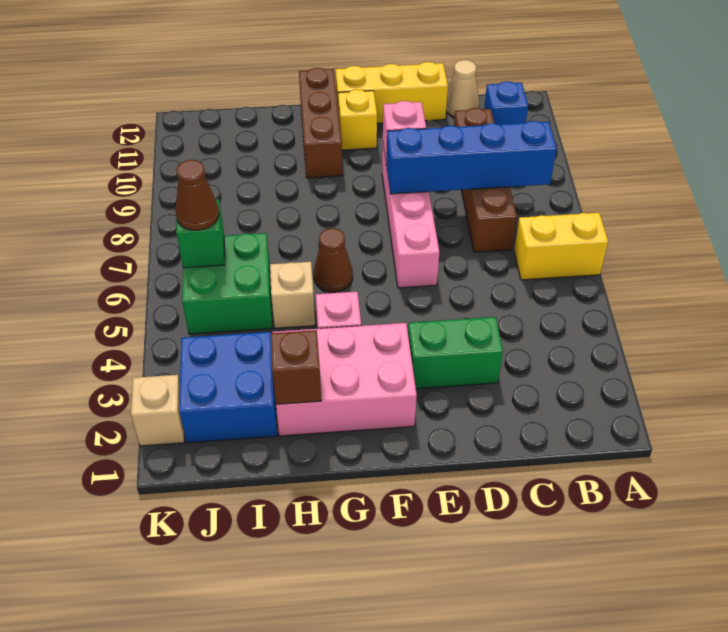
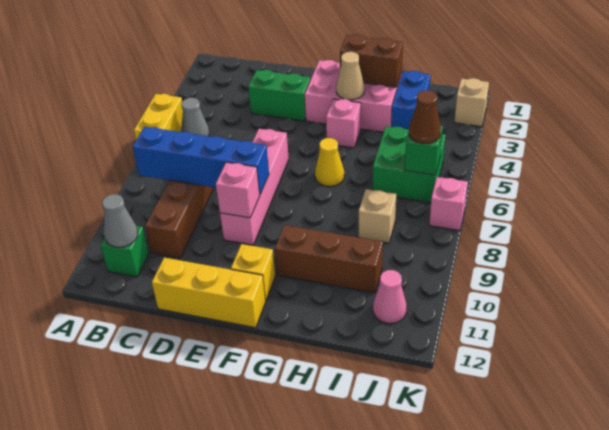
yellow brick A6:B6 level 1 -> yellow brick A5:A6 level 1
none -> grey cone B5 level 1
blue brick B11 level 1 -> green brick B11 level 1
none -> grey cone B11 level 2
tan cone C12 level 1 -> tan cone G3 level 2
brown cone G6 level 1 -> yellow cone G6 level 1
brown brick G10:G12 level 1 -> brown brick G10:I10 level 1
brown brick H2 level 2 -> brown brick G2:H2 level 2
tan brick H5 level 1 -> tan brick I8 level 1
blue brick I2:J3 level 1 -> blue brick I2:I3 level 1
none -> pink cone J11 level 1
none -> pink brick K7 level 1

